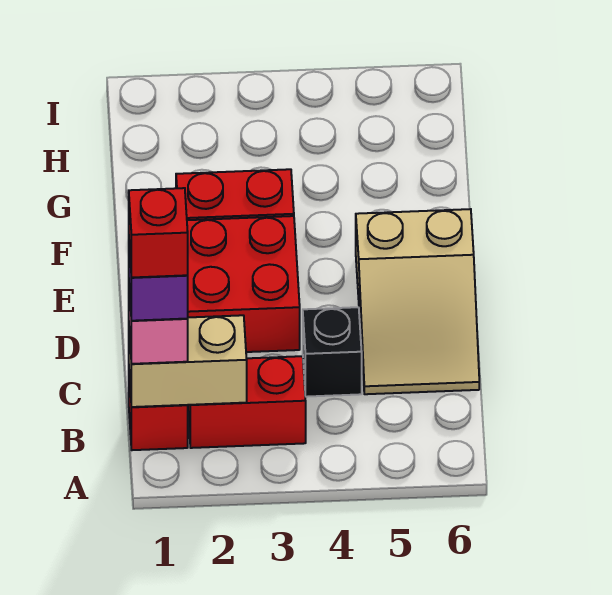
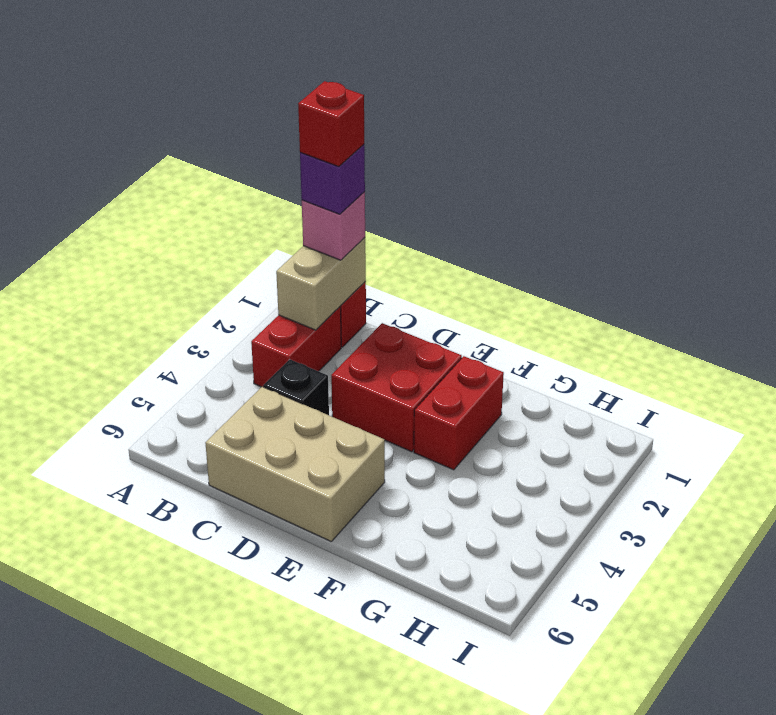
tan slope C5:E6 level 1 top E -> tan brick C5:E6 level 1

